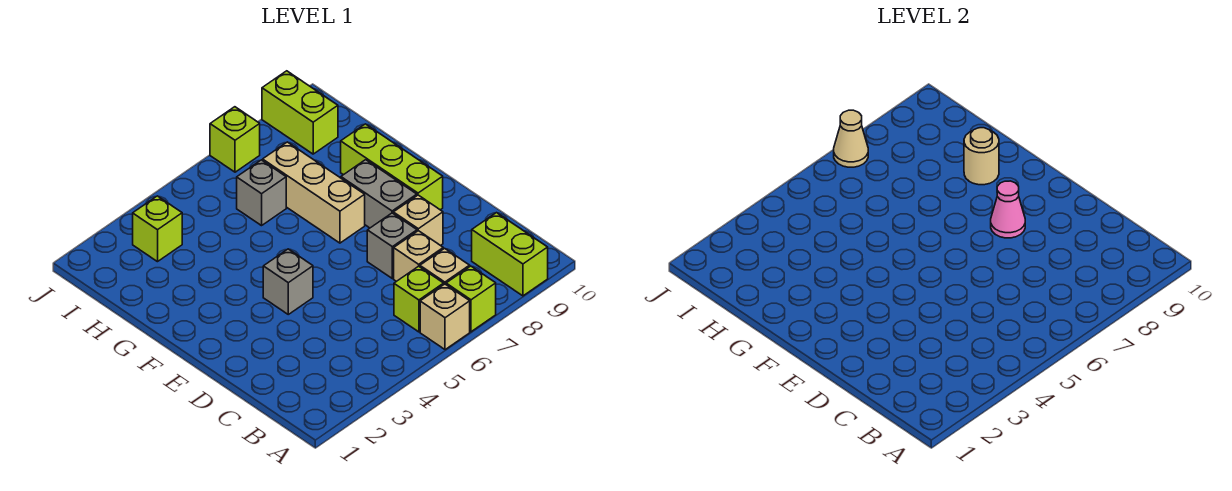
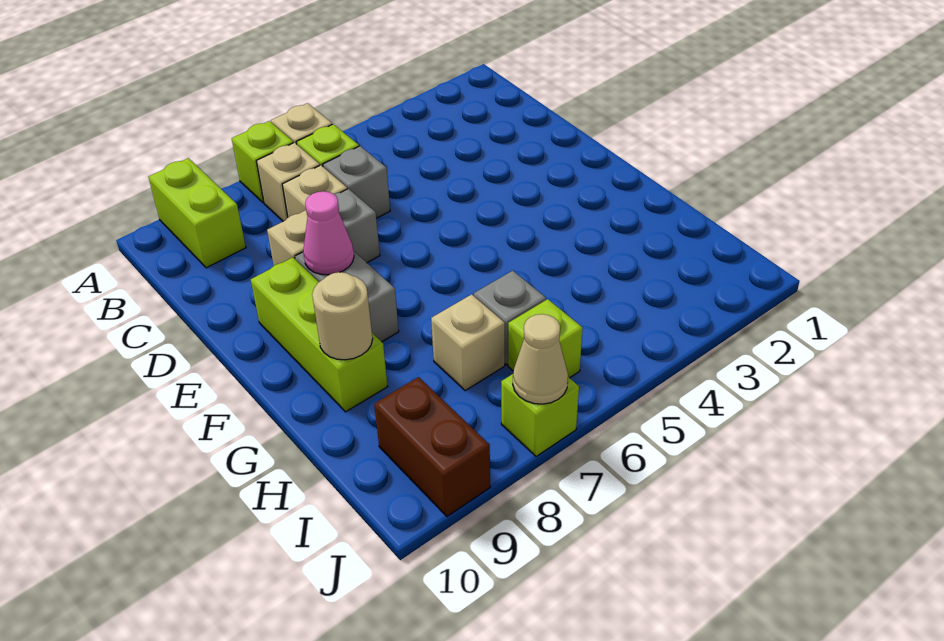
grey brick E4 level 1 -> grey brick C6 level 1
tan brick F7:H7 level 1 -> tan brick H7 level 1
lime brick I3 level 1 -> lime brick I6 level 1
lime brick I9:J9 level 1 -> brown brick I9:J9 level 1

